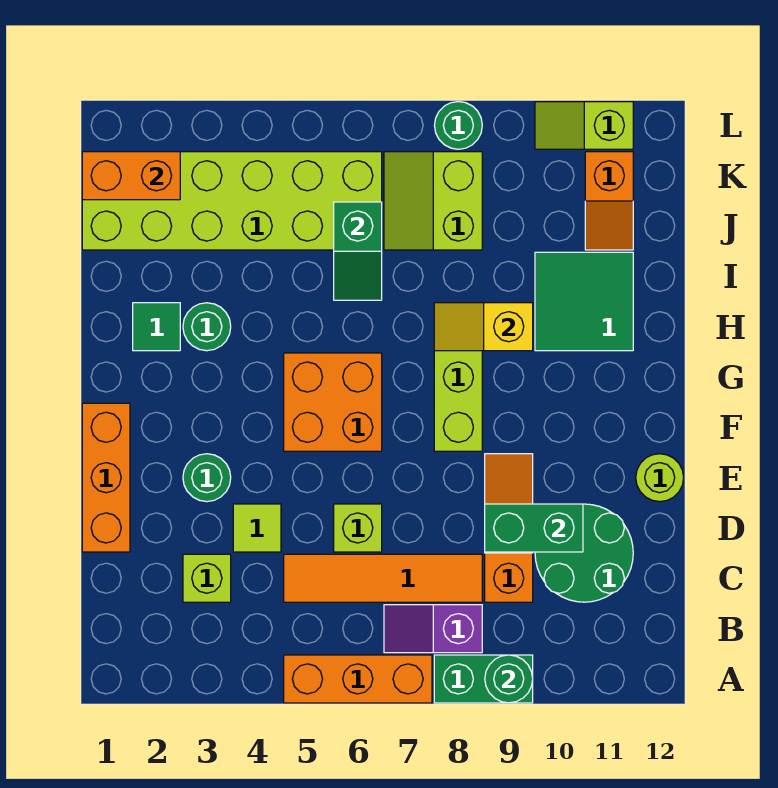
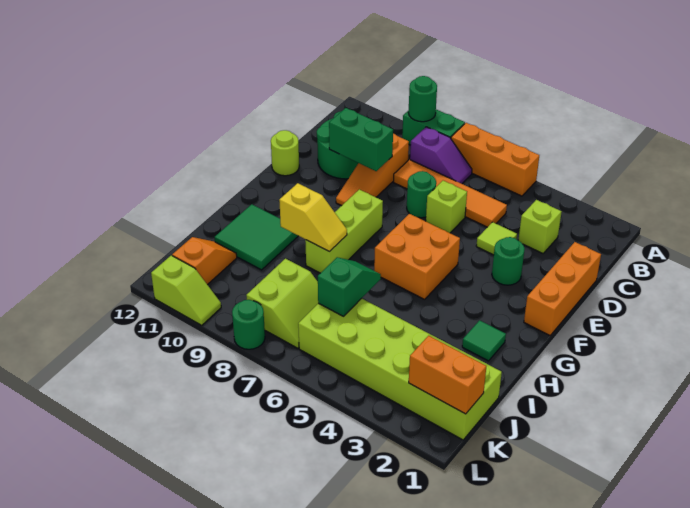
green round brick H3 level 1 -> green round brick D7 level 1

